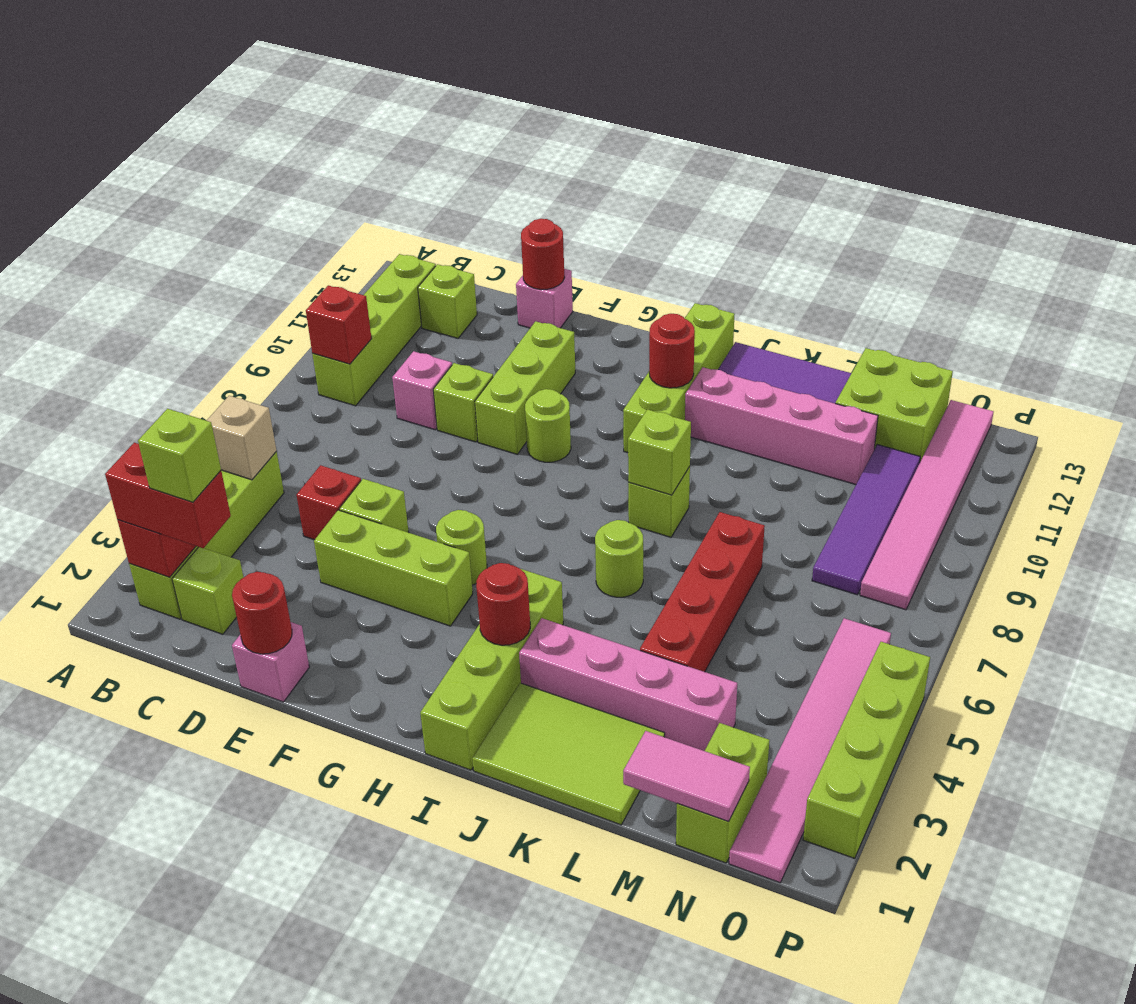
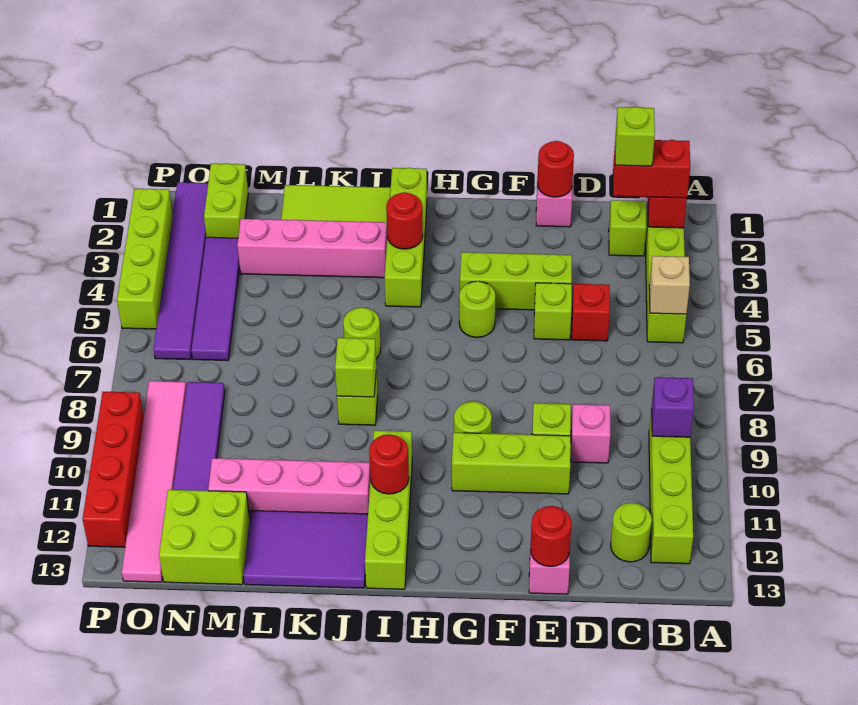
red brick B9 level 2 -> purple brick B9 level 2
lime brick C12 level 1 -> lime round brick C12 level 1
lime brick F9:F11 level 1 -> lime brick E10:G10 level 1
red brick L4:L7 level 1 -> red brick P9:P12 level 1
pink tile M1:N1 level 2 -> none
none -> purple tile N3:N6 level 1
pink tile O1:O6 level 1 -> purple tile O1:O6 level 1

